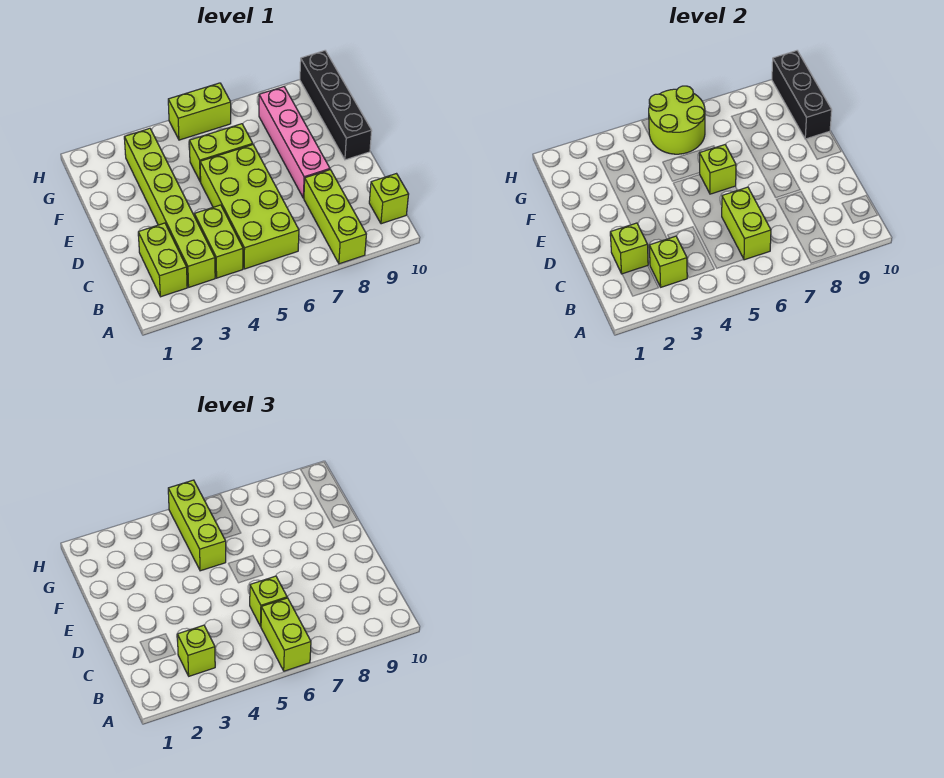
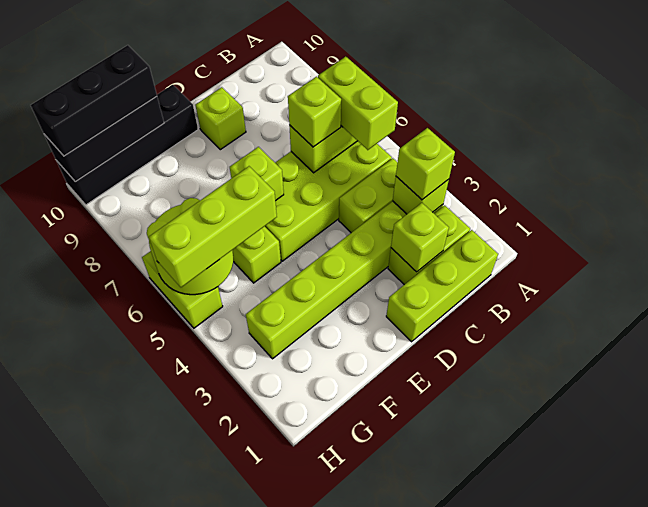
lime brick A6:B6 level 3 -> lime brick B5:B6 level 3
lime brick A8:C8 level 1 -> lime brick B1:D1 level 1
lime brick B10 level 1 -> lime brick D9 level 1
pink brick D8:G8 level 1 -> none
none -> black brick F10:H10 level 3

